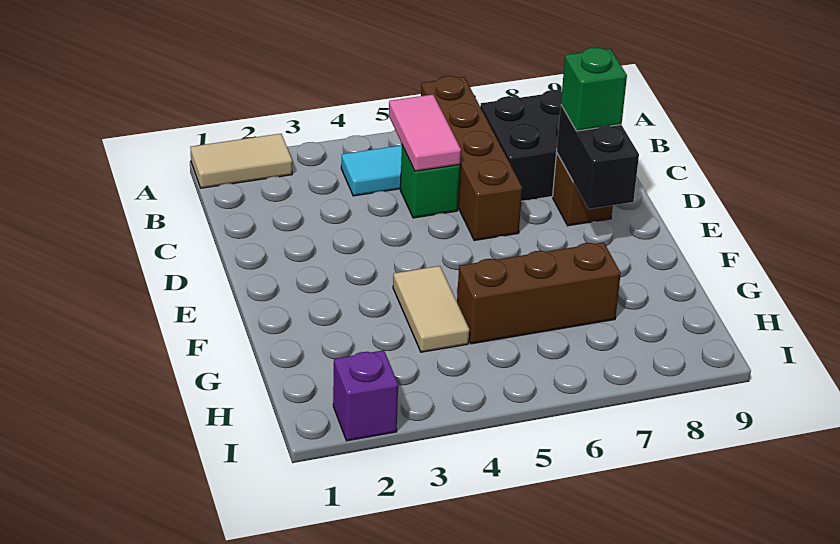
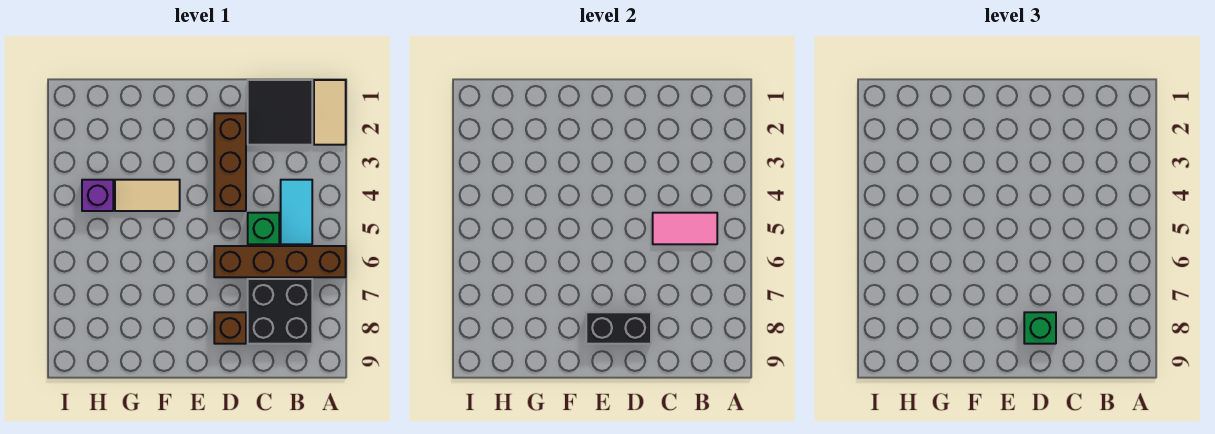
none -> black tile B1:C2 level 1
brown brick G5:G7 level 1 -> brown brick D2:D4 level 1
purple brick I2 level 1 -> purple brick H4 level 1

